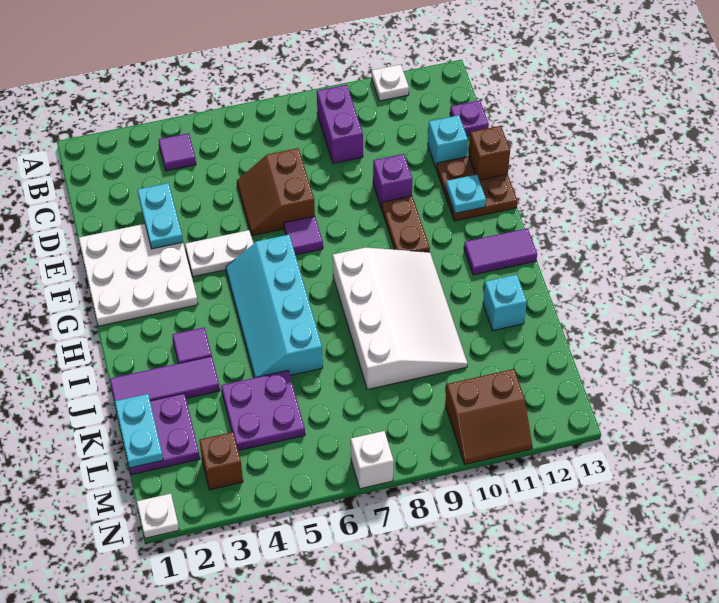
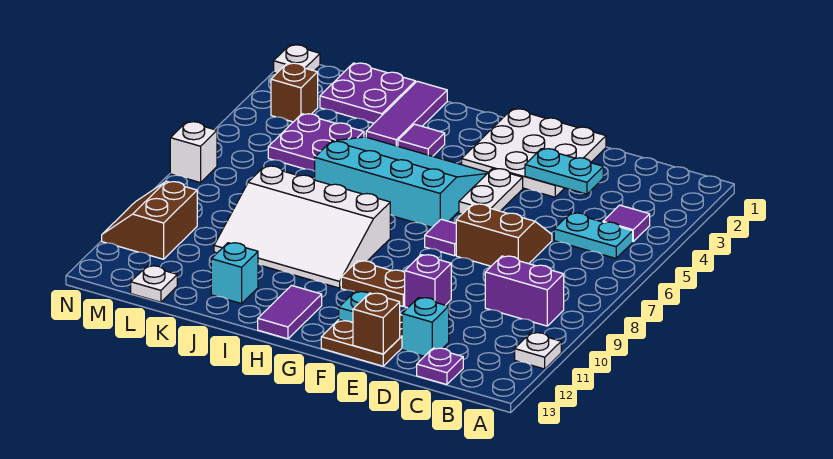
cyan slope G5:J6 level 1 top 6 -> cyan slope G4:J6 level 1 top 6
cyan plate K1:L1 level 2 -> cyan plate B5:C5 level 1
none -> white plate L13 level 1

